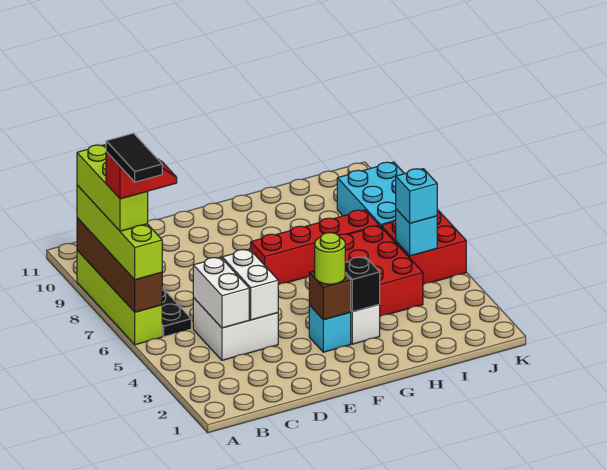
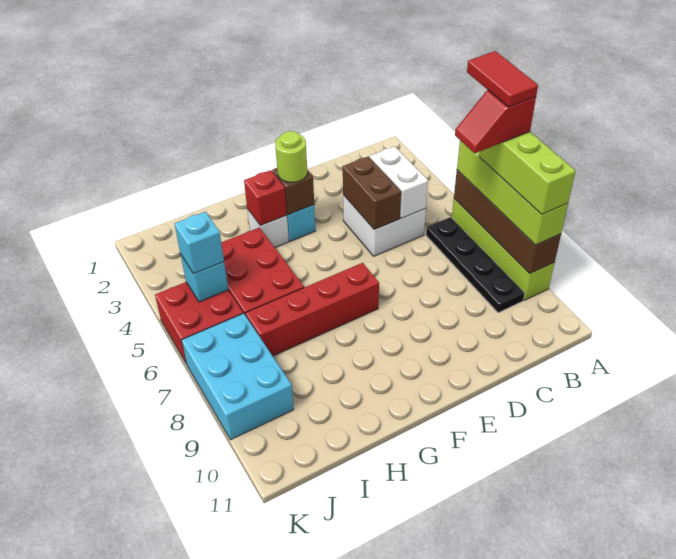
black tile A6:A7 level 6 -> red tile A6:A7 level 6
white brick D4:D5 level 2 -> brown brick D4:D5 level 2
black brick G3 level 2 -> red brick G3 level 2

